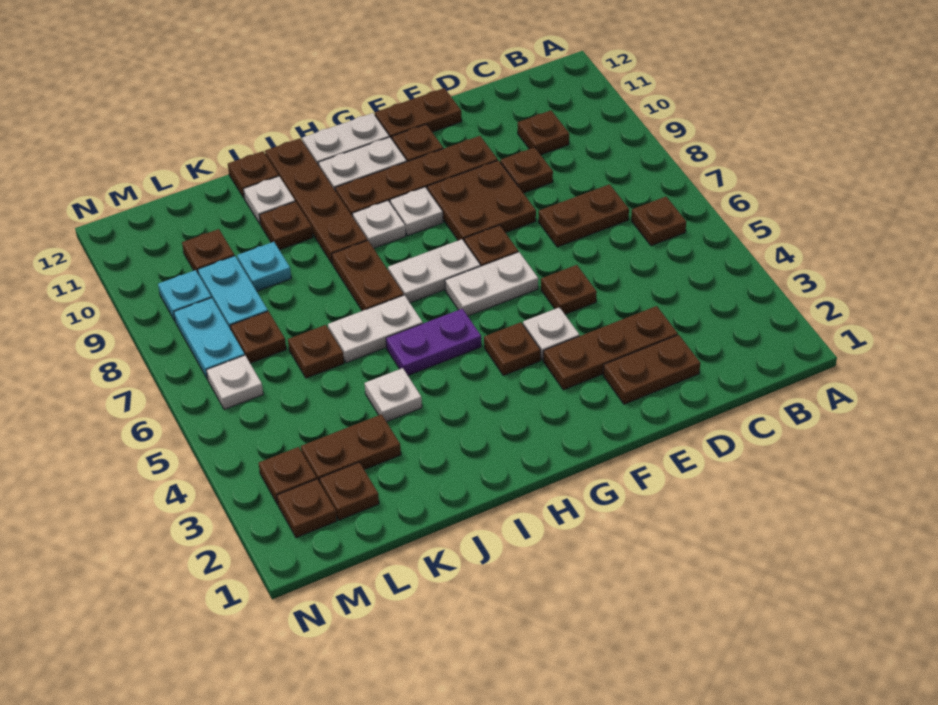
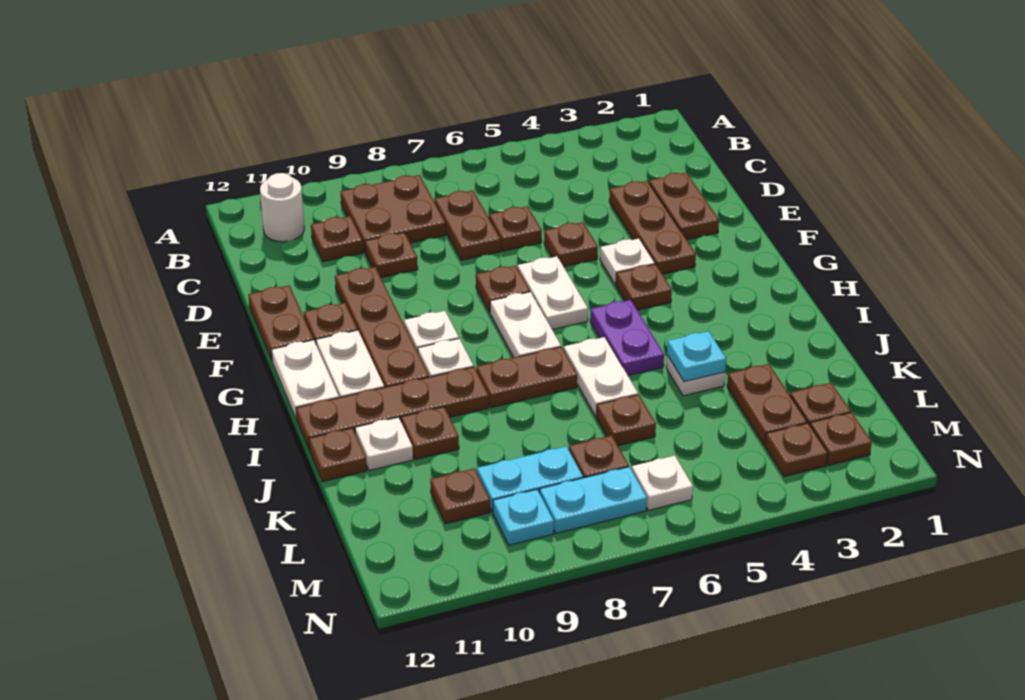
brown plate B6 level 1 -> brown plate D6 level 1
none -> white round brick B11 level 1
brown plate E8:F9 level 1 -> brown plate B8:C9 level 1
cyan plate K9 level 1 -> cyan plate J4 level 2

